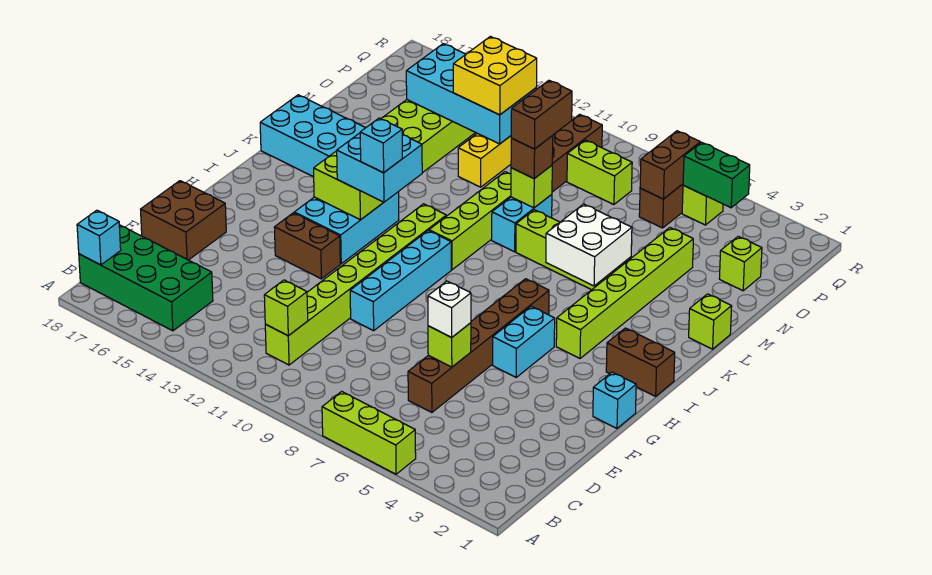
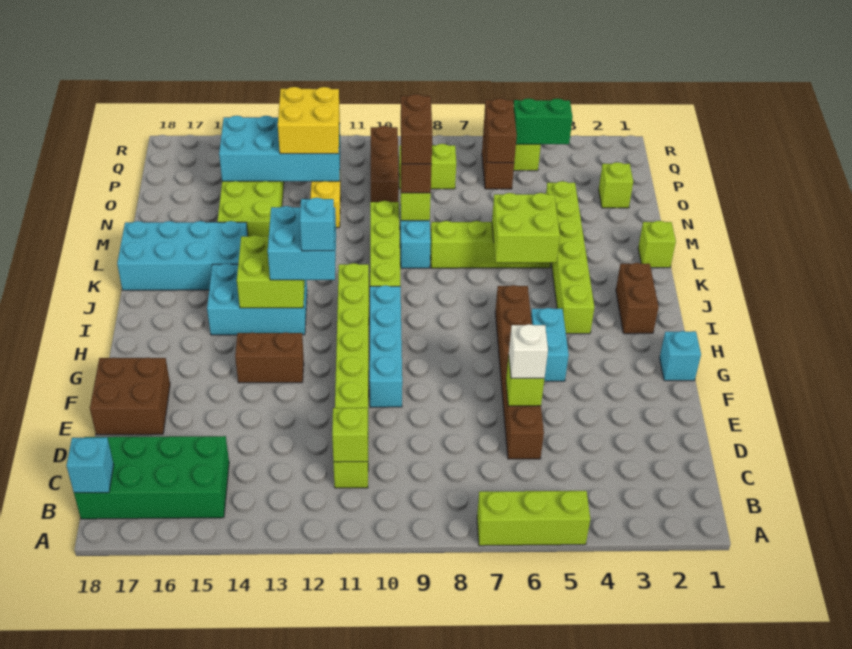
cyan brick H13:J14 level 1 -> cyan brick I13:J15 level 1
brown brick I1:I2 level 1 -> brown brick I2:J2 level 1
white brick K5:L6 level 2 -> lime brick K5:L6 level 2

